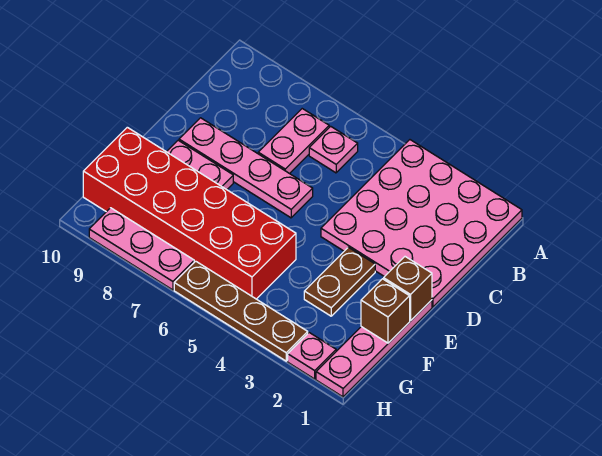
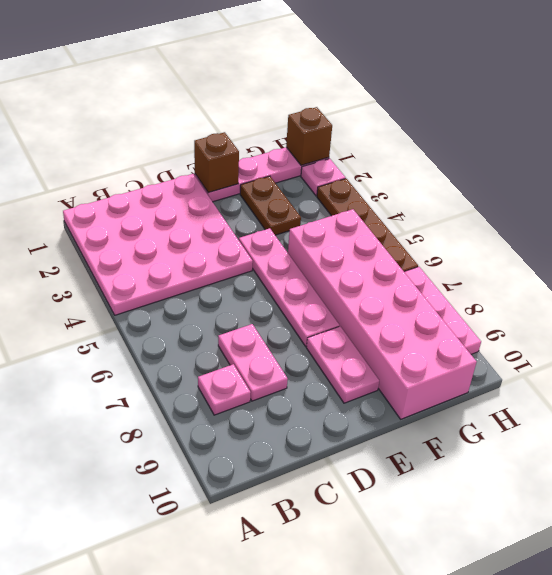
pink plate B6 level 1 -> pink plate B8 level 1
pink plate B7:C7 level 1 -> pink plate C7:C8 level 1
pink plate D6:D9 level 1 -> pink plate E4:E7 level 1
brown plate E3:F3 level 1 -> brown plate F2:F3 level 1
brown brick F1 level 2 -> brown brick H1 level 2
red brick F5:G10 level 1 -> pink brick F5:G10 level 1

